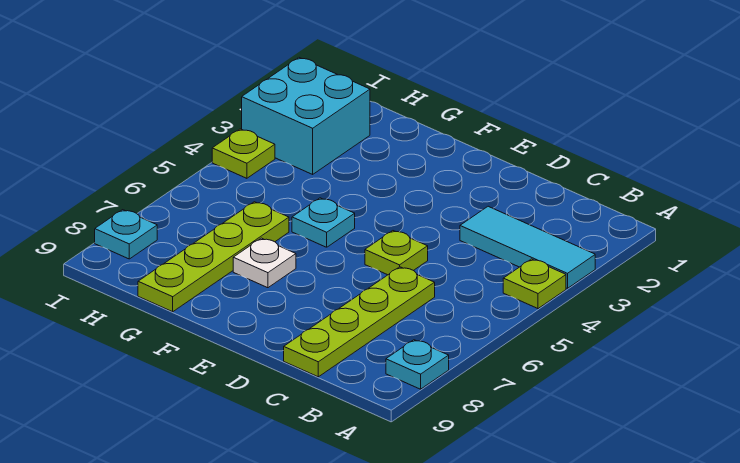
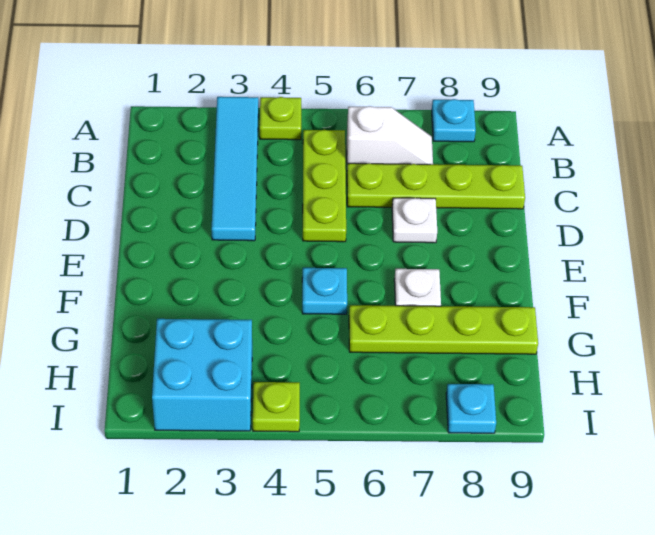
cyan tile A3:C3 level 1 -> cyan tile A3:D3 level 1
none -> white slope B6:B7 level 1 top 6
lime plate D5 level 1 -> lime plate B5:D5 level 1
none -> white plate D7 level 1

